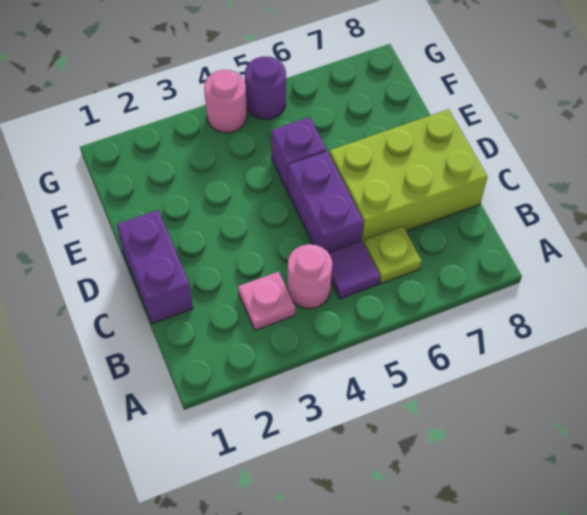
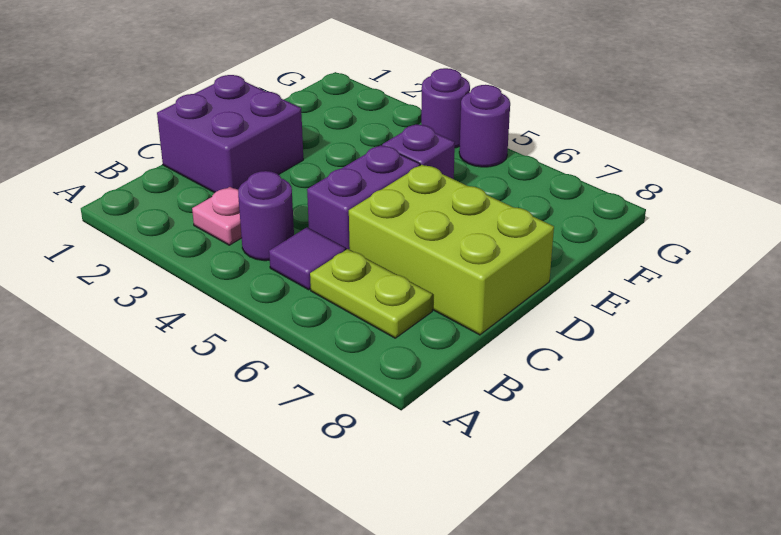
pink round brick B4 level 1 -> purple round brick B4 level 1
lime plate B6 level 1 -> lime plate B6:B7 level 1
purple brick C1:D1 level 1 -> purple brick C1:D2 level 1
pink round brick G4 level 1 -> purple round brick G4 level 1

